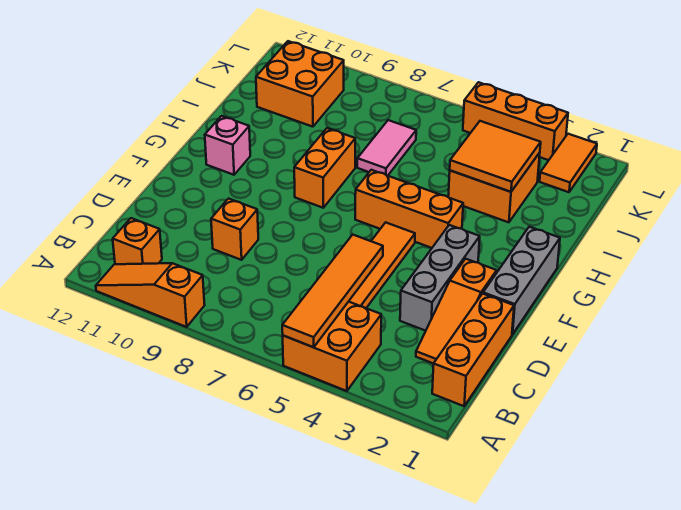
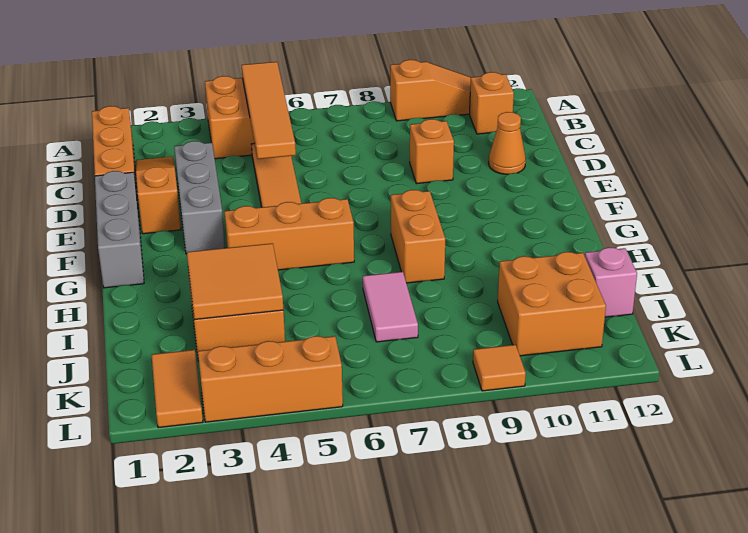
none -> orange cone D11 level 1
pink brick G11 level 1 -> pink brick J12 level 1
none -> orange tile L9 level 1

